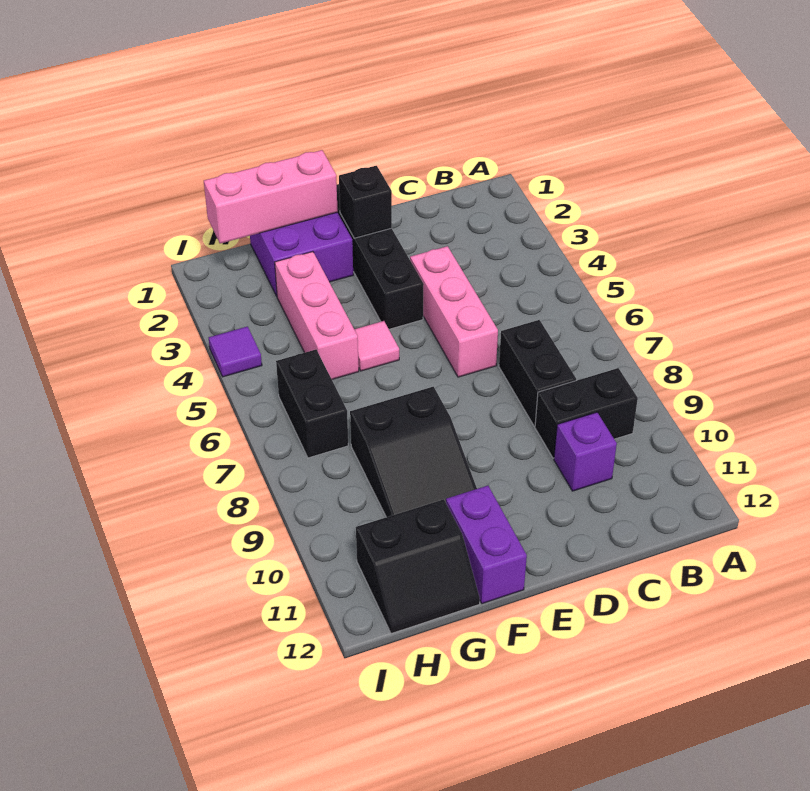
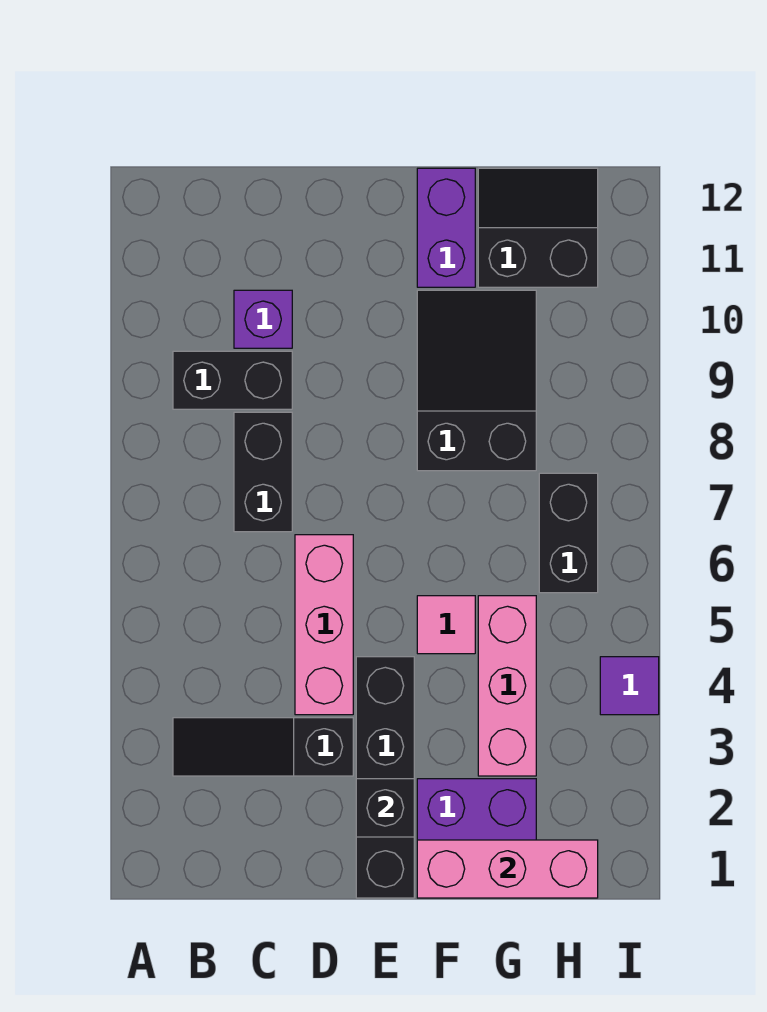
none -> black slope B3:D3 level 1 top D

